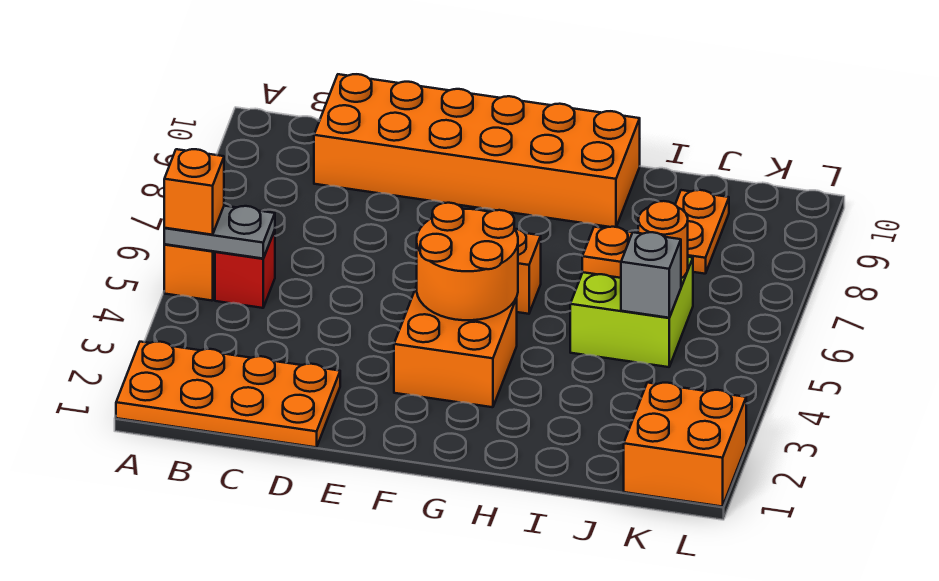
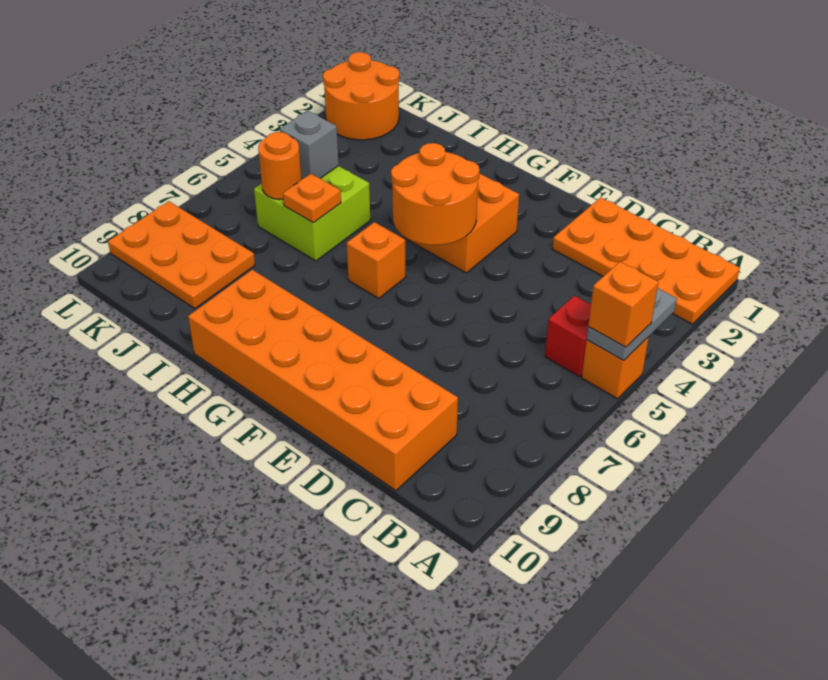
grey plate A5:B5 level 2 -> grey plate A4:A5 level 2
orange plate J8:J9 level 1 -> orange plate J8:L9 level 1
orange brick K1:L2 level 1 -> orange round brick K1:L2 level 1

